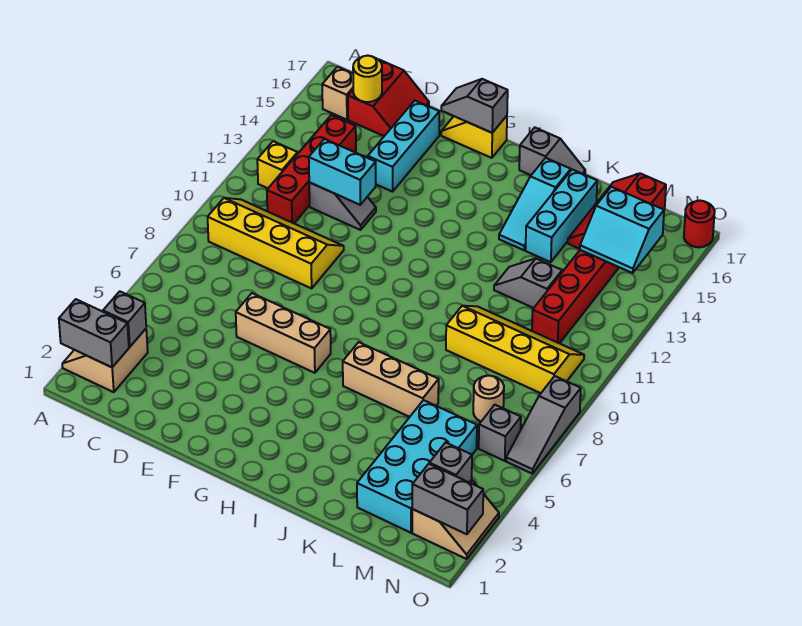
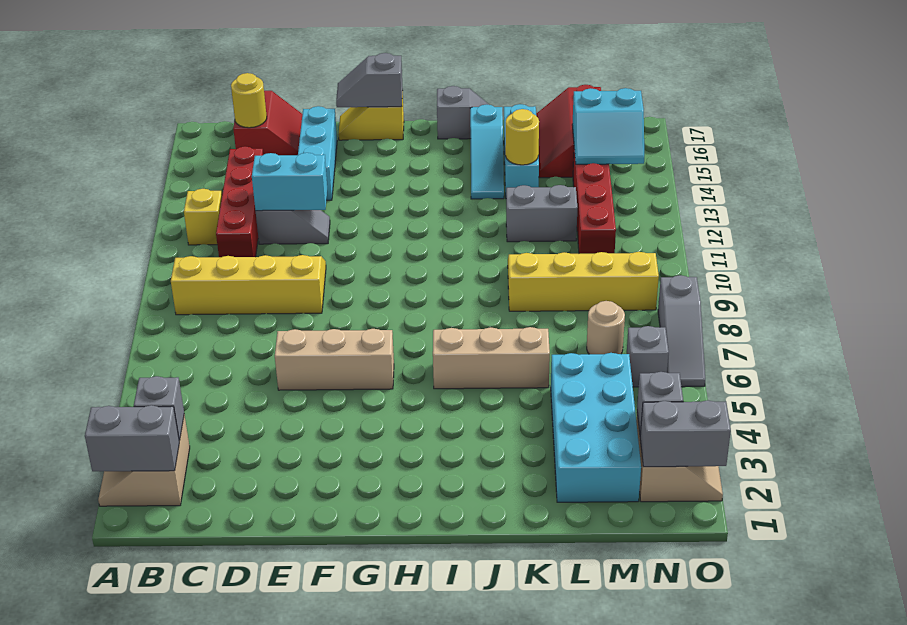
tan brick B16 level 1 -> none
grey slope K12:L12 level 1 top L -> grey brick K12:L12 level 1
none -> yellow round brick K14 level 2
red round brick O17 level 1 -> none

